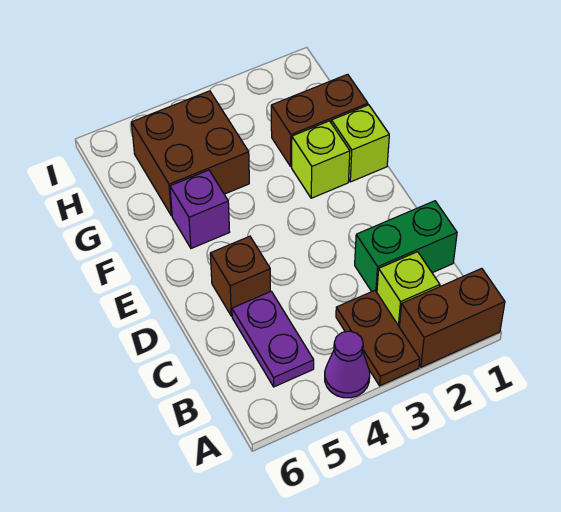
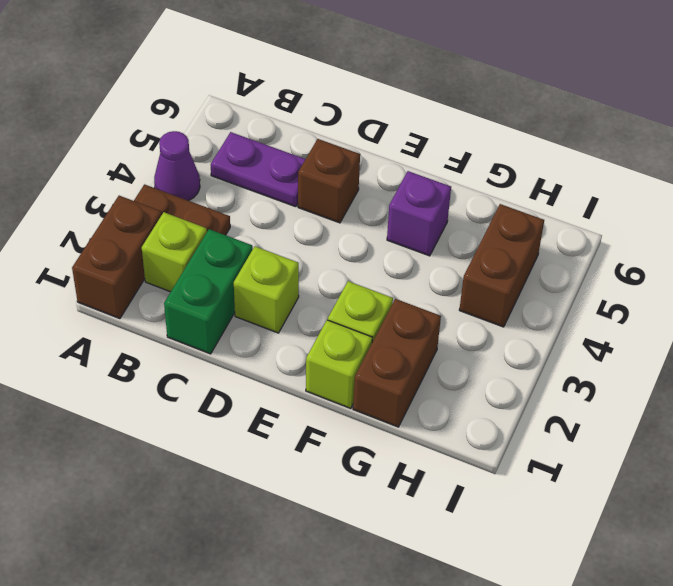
none -> lime brick D2 level 1
brown brick G4:H5 level 1 -> brown brick H4:H5 level 1

